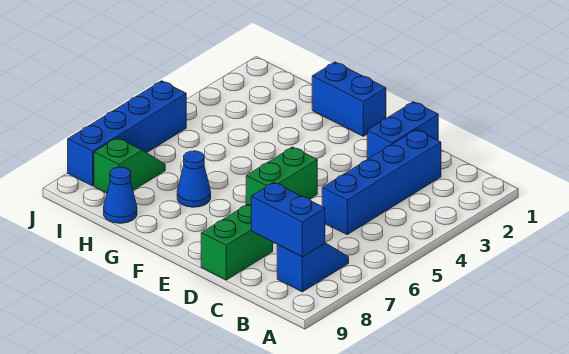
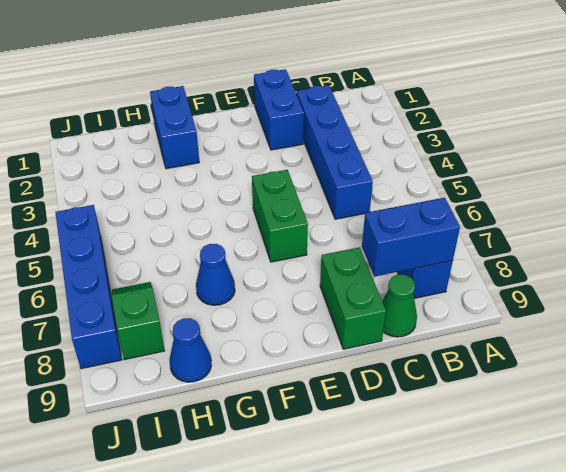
none -> green cone C9 level 1
blue brick F1:G1 level 1 -> blue brick G1:G2 level 1

